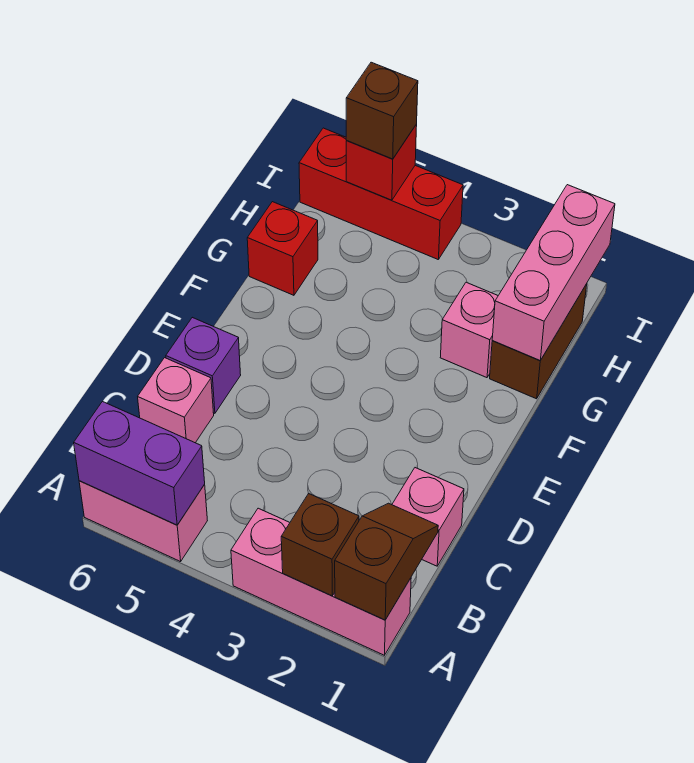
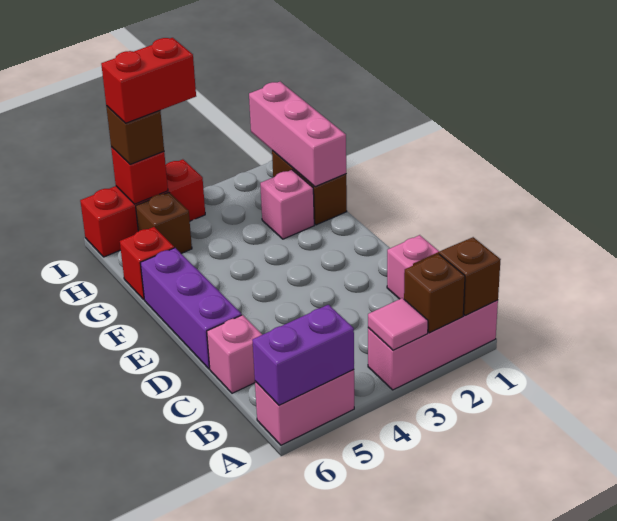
none -> pink tile A3 level 2
purple brick D6 level 1 -> purple brick D6:F6 level 1
none -> brown brick H5 level 1
none -> red brick I4:I5 level 4

